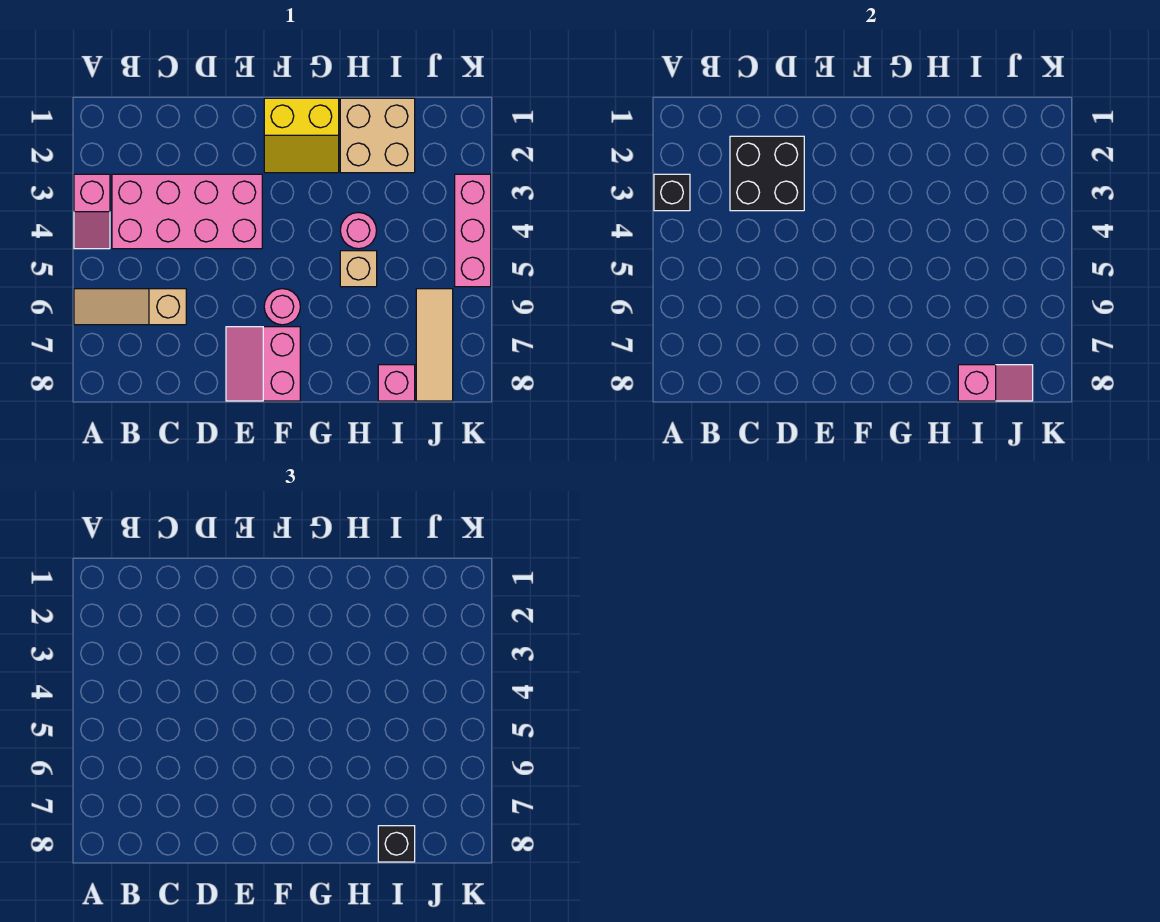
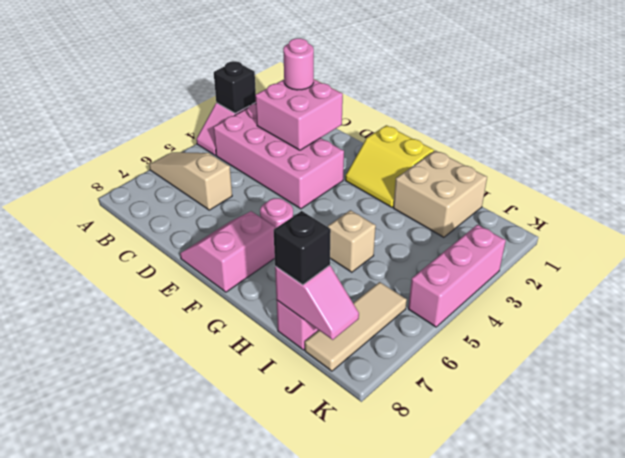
black brick C2:D3 level 2 -> pink brick C2:D3 level 2
pink round brick H4 level 1 -> pink round brick C2 level 3

